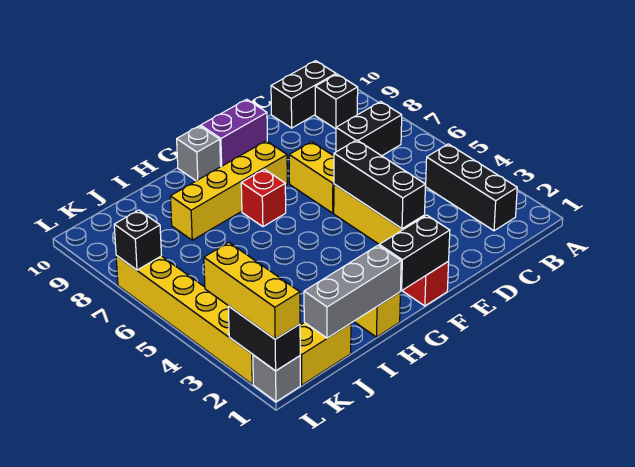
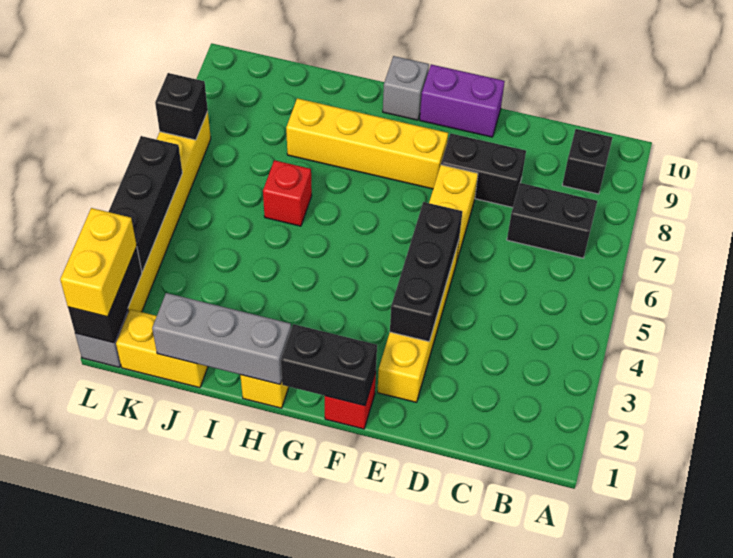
black brick B2:B4 level 1 -> black brick L3:L5 level 2
black brick B10:C10 level 1 -> black brick D8:E8 level 1
red brick G7 level 1 -> red brick I6 level 1
yellow brick L1:L3 level 3 -> yellow brick L1:L2 level 3

